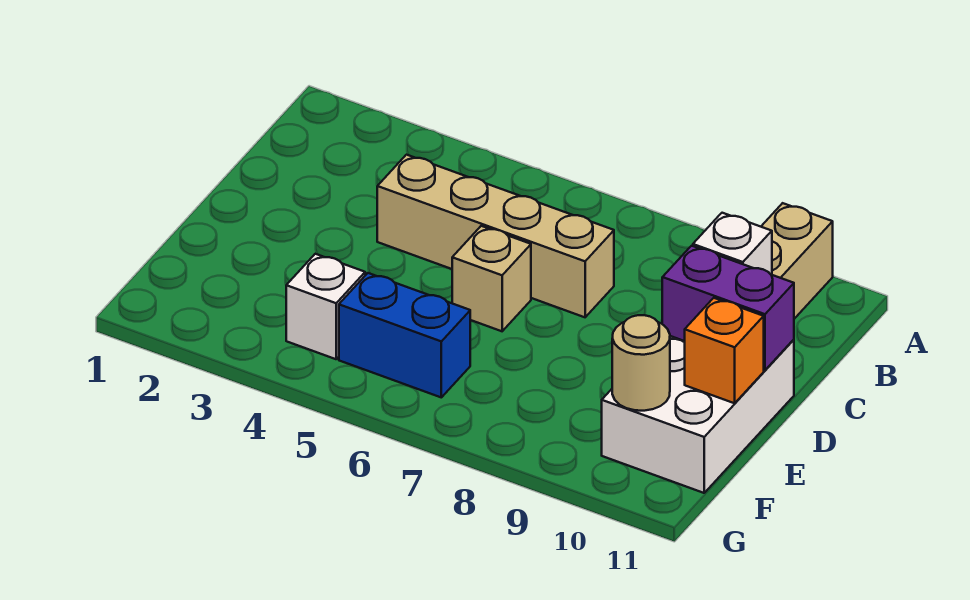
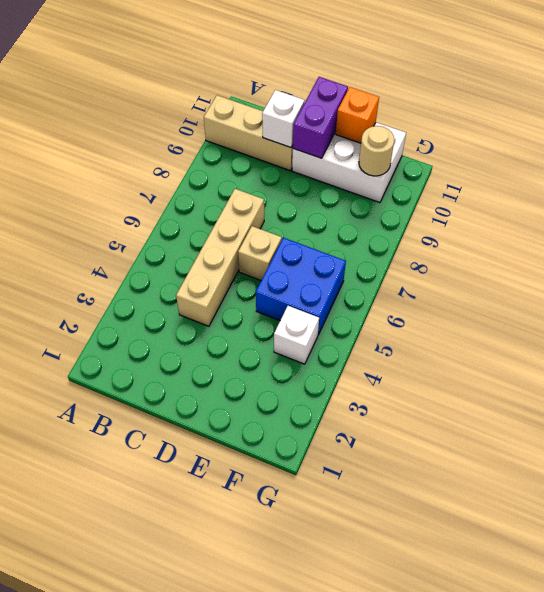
blue brick F5:F6 level 1 -> blue brick E5:F6 level 1

